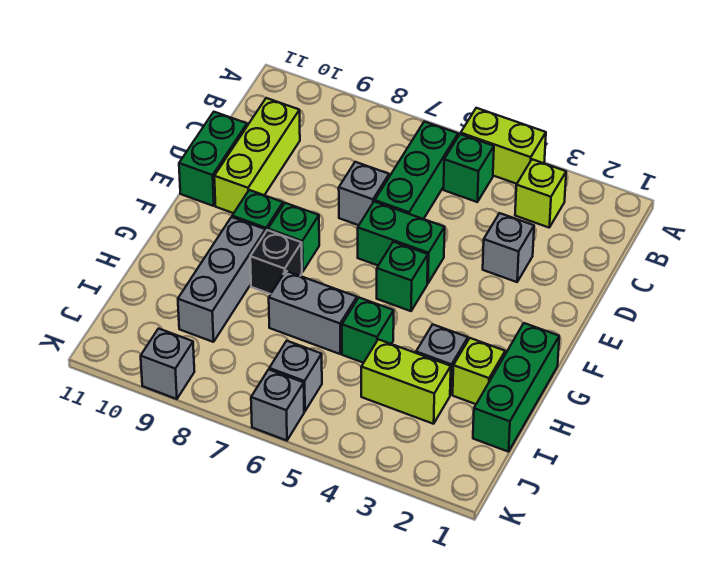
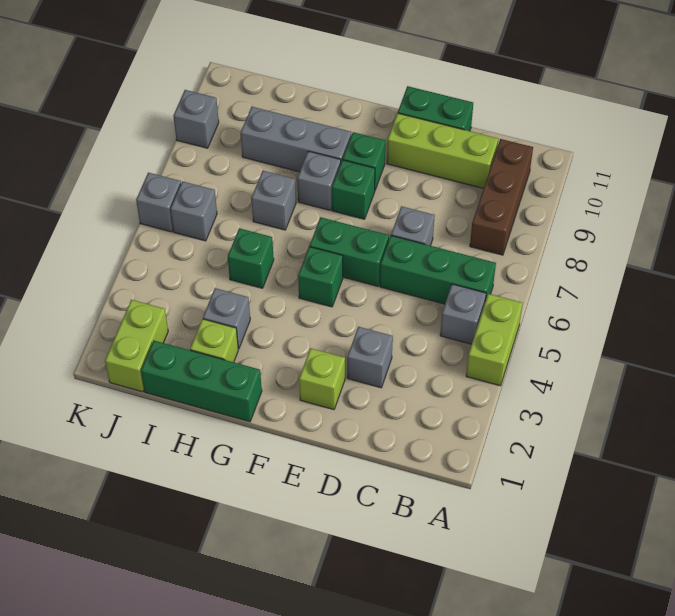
lime brick B3 level 1 -> lime brick E2 level 1
green brick B5 level 1 -> grey brick B5 level 1
none -> brown brick B8:B10 level 1
green brick E5:E6 level 1 -> green brick E6:F6 level 1
black brick G8 level 1 -> grey brick G8 level 1
grey brick H6:H7 level 1 -> grey brick H7 level 1
lime brick I3:I4 level 1 -> lime brick J1:J2 level 1

